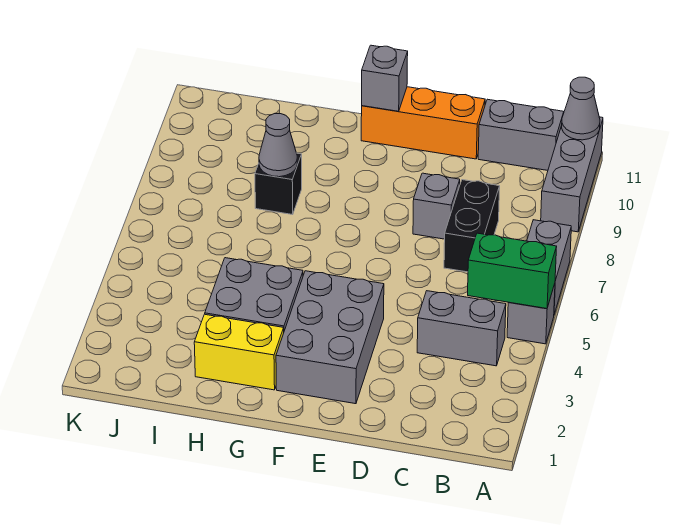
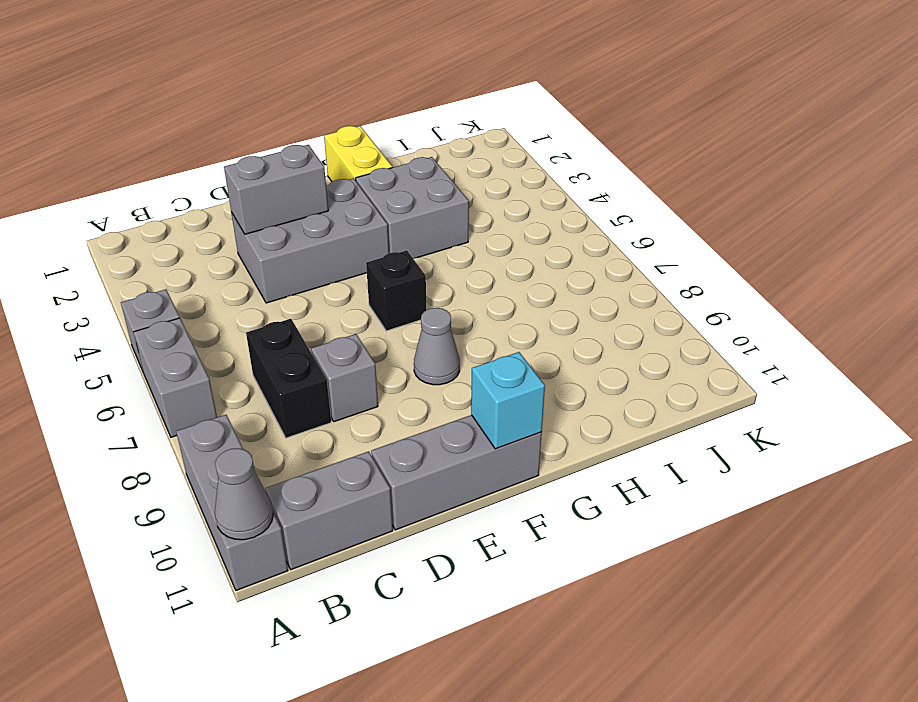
green brick A5:B5 level 2 -> none
grey brick B4:C4 level 1 -> grey brick D3:E3 level 2
orange brick D11:F11 level 1 -> grey brick D11:F11 level 1
grey brick E2:F4 level 1 -> grey brick D3:F4 level 1
grey brick F11 level 2 -> cyan brick F11 level 2
yellow brick G2:H2 level 1 -> yellow brick G1:G2 level 1
black brick H8 level 1 -> black brick F6 level 1
grey cone H8 level 2 -> grey cone F8 level 1

